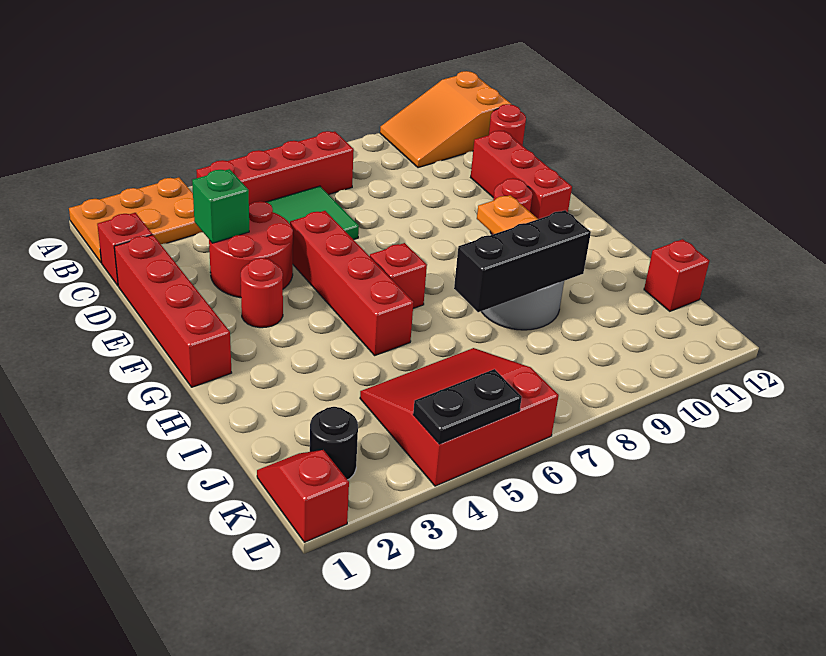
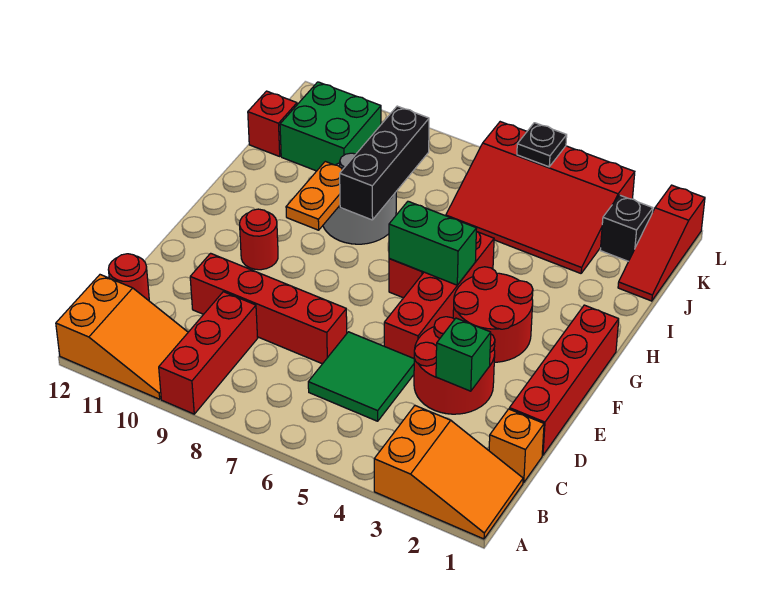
orange plate A1:B3 level 1 -> orange slope A1:B3 level 1 top 3
red brick B4:B7 level 1 -> red brick D7:D10 level 1
red brick C1 level 1 -> orange brick C1 level 1
red brick D11:F11 level 1 -> red brick A9:C9 level 1
red round brick F3 level 1 -> red round brick F3:G4 level 1
none -> green brick G5:G6 level 2
black brick I7:I9 level 2 -> black brick H8:J8 level 2
red slope J4:L6 level 1 top L -> red slope J3:L6 level 1 top L
none -> green brick J10:K11 level 1
red slope K1:L1 level 1 top L -> red slope J1:L1 level 1 top L
black round brick K2 level 1 -> black brick K2 level 1
black plate L4:L5 level 2 -> black plate L5 level 2

